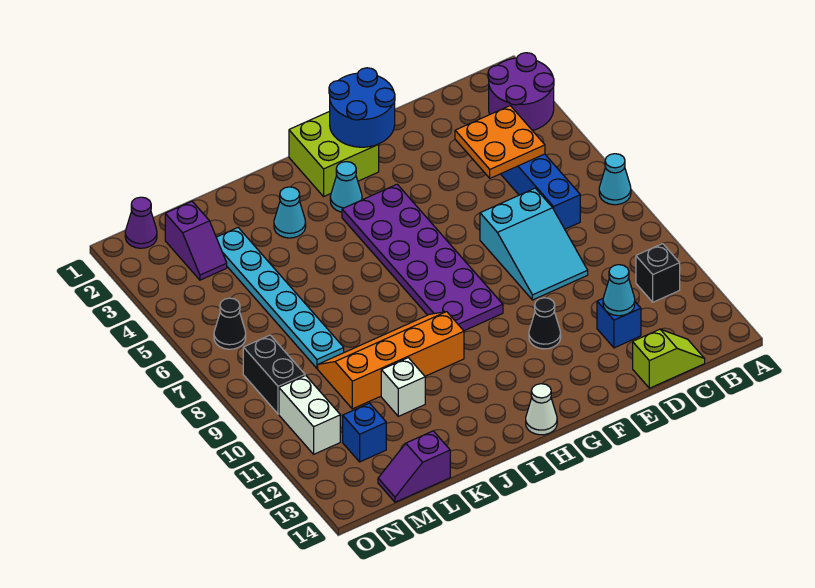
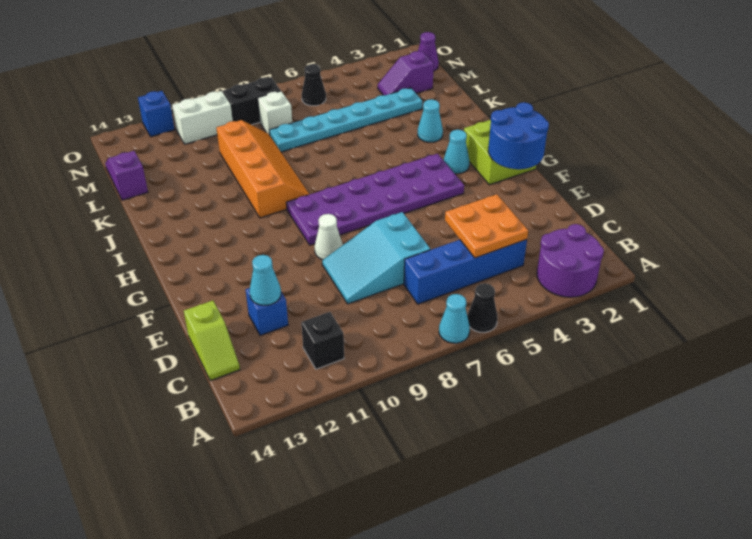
black cone F11 level 1 -> black cone A6 level 1
white cone H14 level 1 -> white cone F9 level 1
white brick K11 level 1 -> white brick M8 level 1
blue brick M12 level 1 -> blue brick O12 level 1

